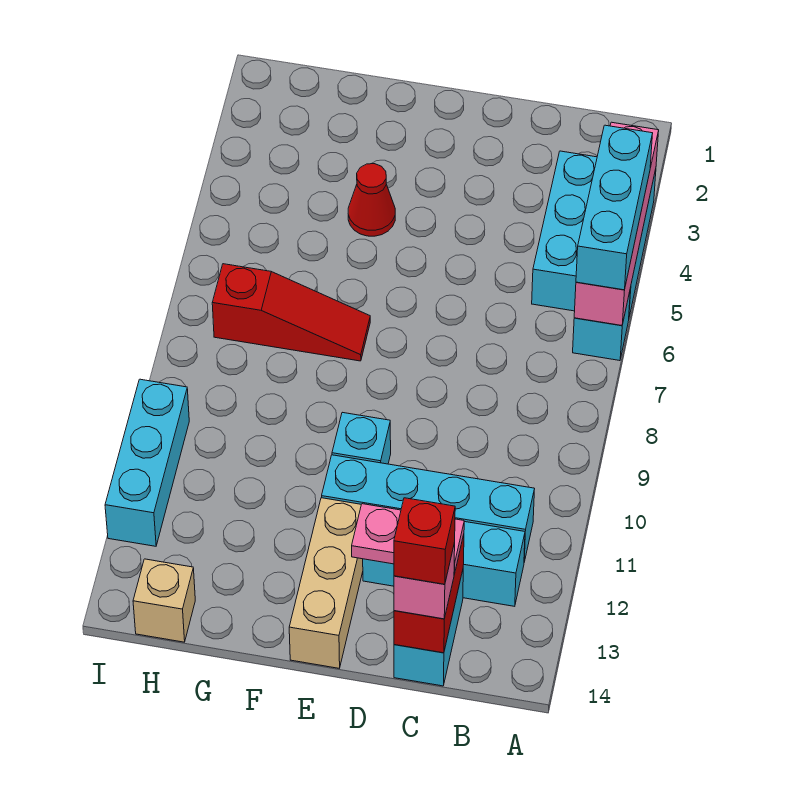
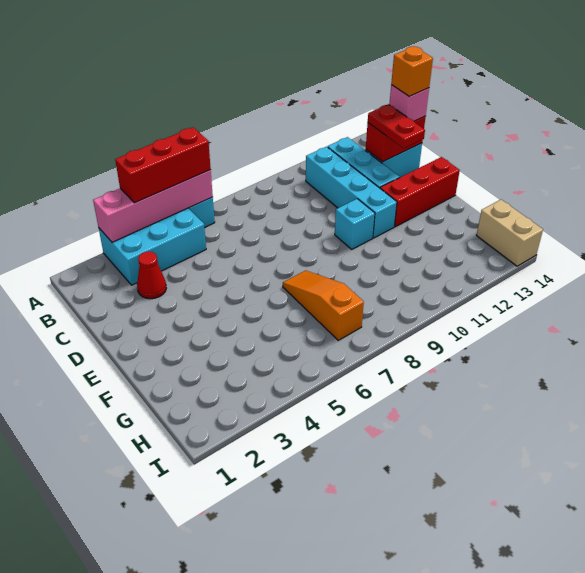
cyan brick A4:A6 level 3 -> red brick A4:A6 level 3
pink plate C13:D13 level 3 -> red plate C13:D13 level 3
red brick C14 level 4 -> orange brick C14 level 4
tan brick E12:E14 level 1 -> red brick E12:E14 level 1
red cone F4 level 1 -> red cone C3 level 1
red slope F7:H7 level 1 top H -> orange slope F7:H7 level 1 top H
tan brick H14 level 1 -> tan brick H14:I14 level 1
cyan brick I10:I12 level 1 -> none

